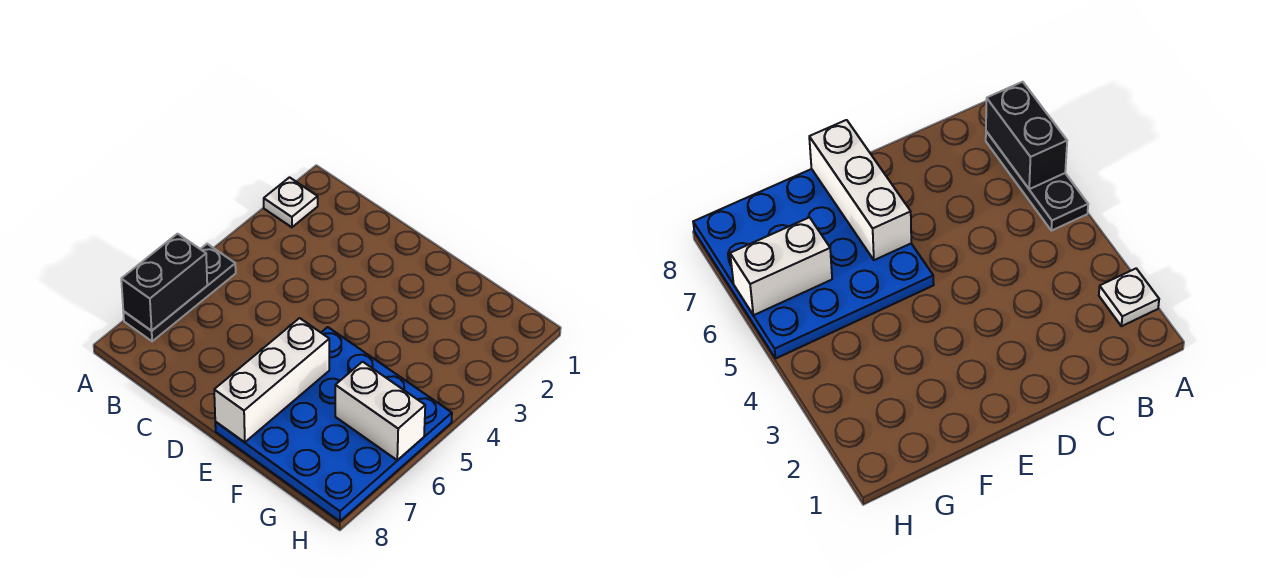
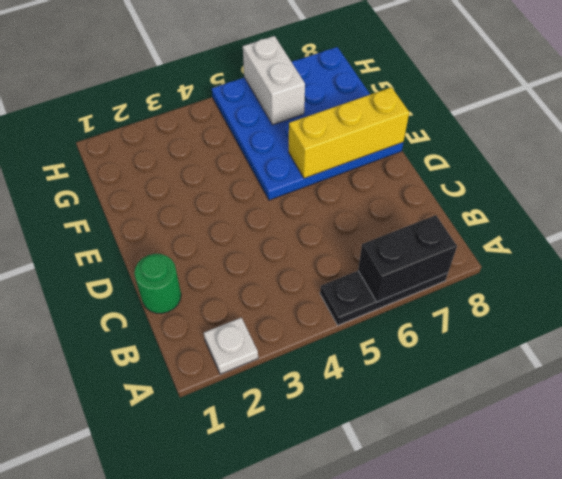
none -> green round brick C1 level 1
white brick E6:E8 level 2 -> yellow brick E6:E8 level 2

